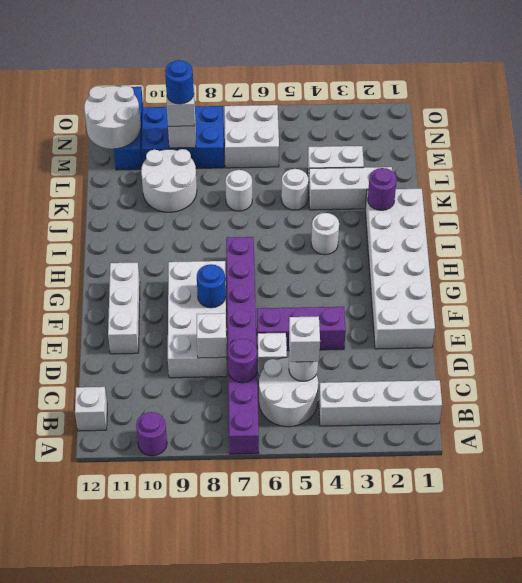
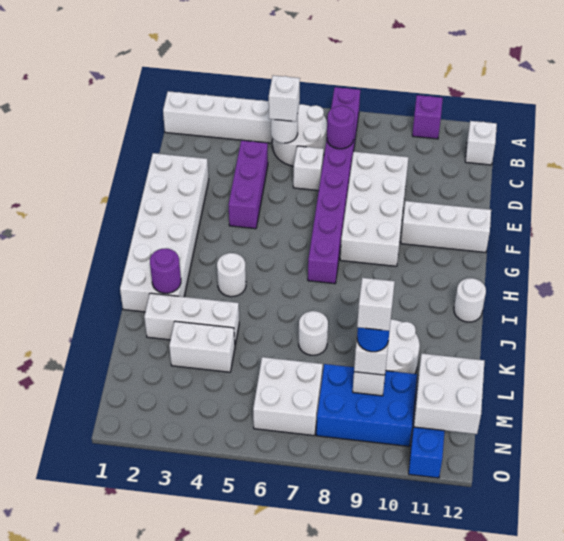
purple round brick A10 level 1 -> purple brick A10 level 1
white brick D8 level 2 -> white brick M9 level 5
purple brick E4:E6 level 1 -> purple brick D4:F4 level 1
white brick E11:G11 level 1 -> white brick F10:F12 level 1
blue round brick F8 level 2 -> none
white round brick K5 level 1 -> white round brick I12 level 1
white round brick M11:N12 level 2 -> white brick M11:N12 level 2

